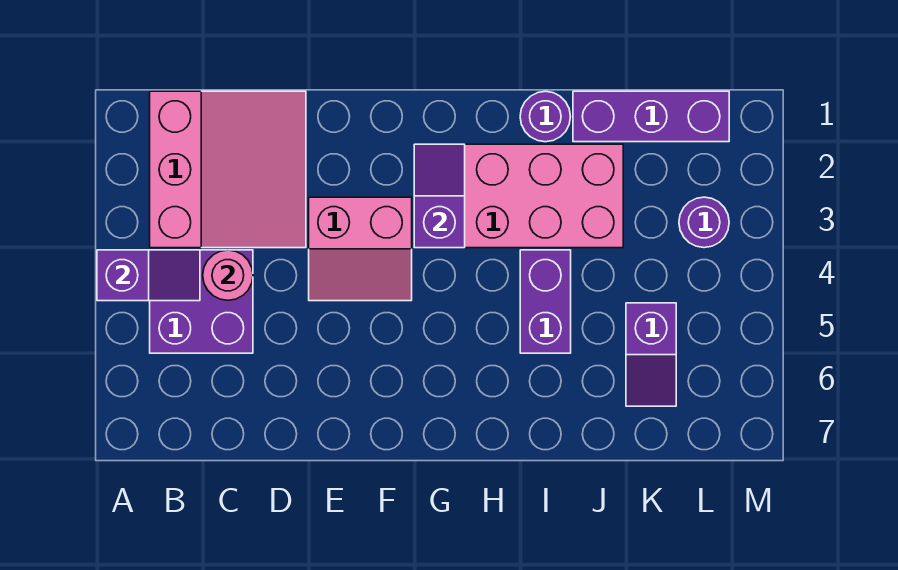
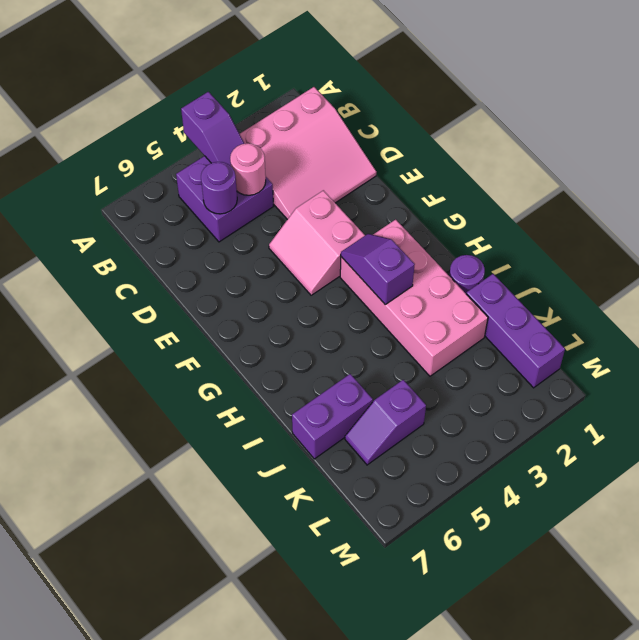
purple slope G2:G3 level 2 top 3 -> purple slope G3:H3 level 2 top H
purple brick I4:I5 level 1 -> purple brick J6:J7 level 1
purple round brick L3 level 1 -> purple round brick C5 level 2

